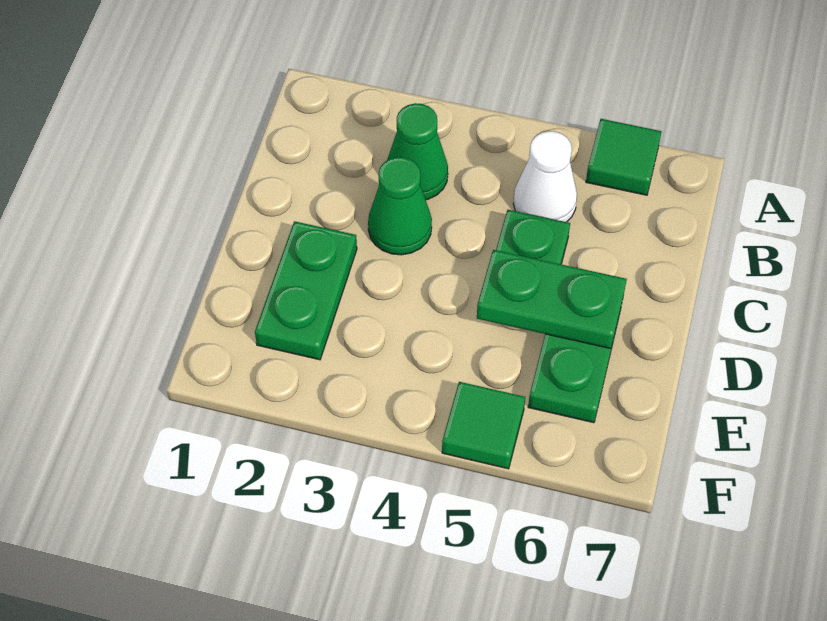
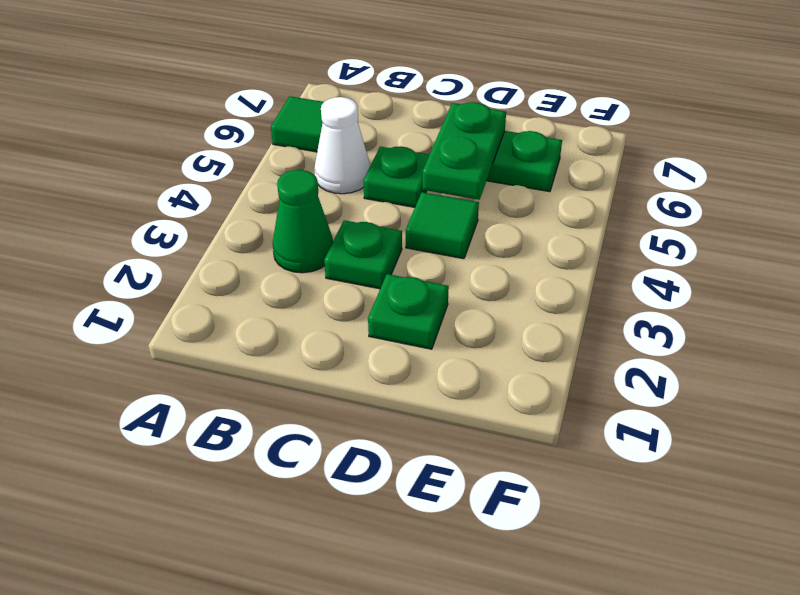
green cone C3 level 1 -> green plate C3 level 1
green plate D2:E2 level 1 -> green plate D2 level 1
green tile F5 level 1 -> green tile D4 level 1

